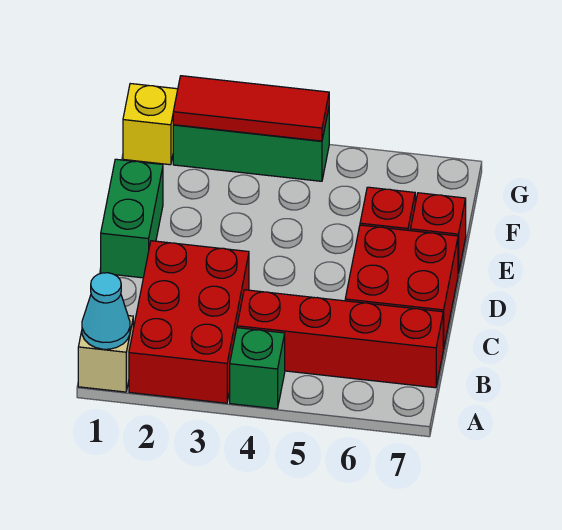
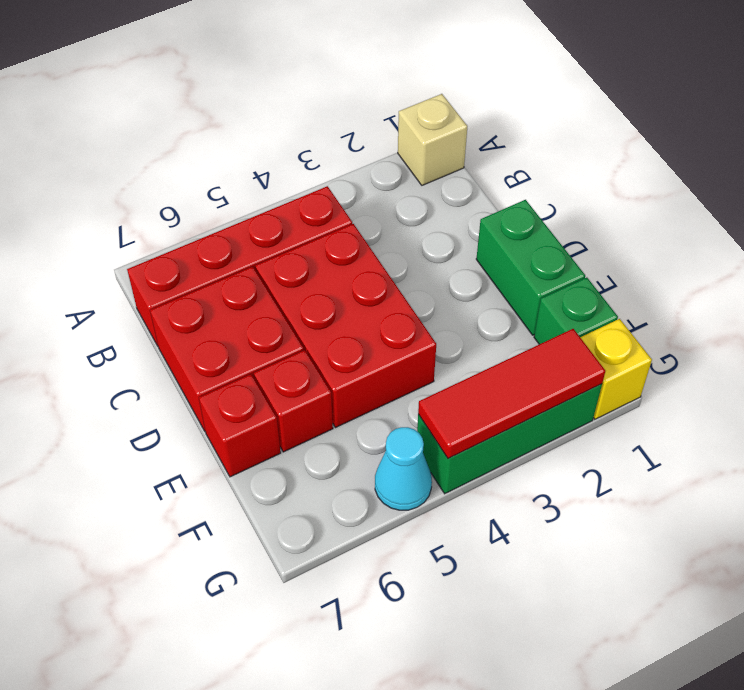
cyan cone A1 level 2 -> cyan cone G5 level 1
red brick A2:C3 level 1 -> red brick C4:E5 level 1
green brick A4 level 1 -> green brick F1 level 1

